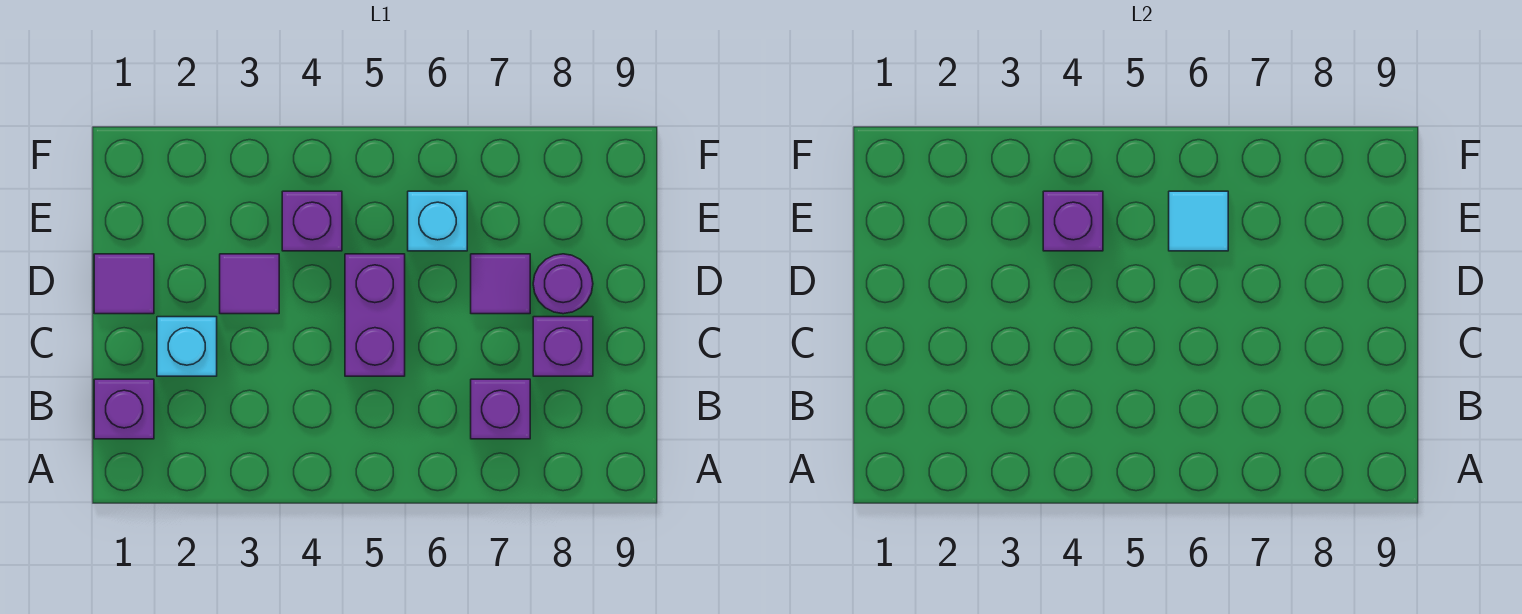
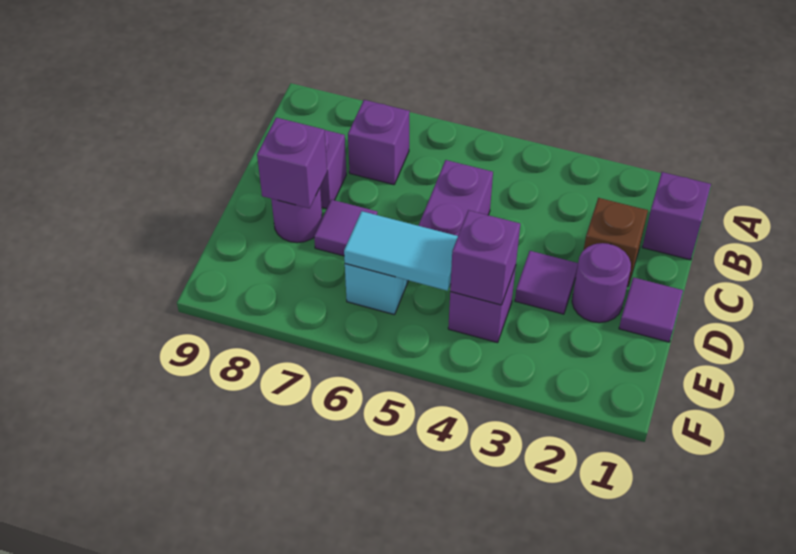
cyan brick C2 level 1 -> brown brick C2 level 1
none -> purple round brick D2 level 1
none -> purple brick D8 level 2
cyan tile E6 level 2 -> cyan tile E5:E6 level 2

